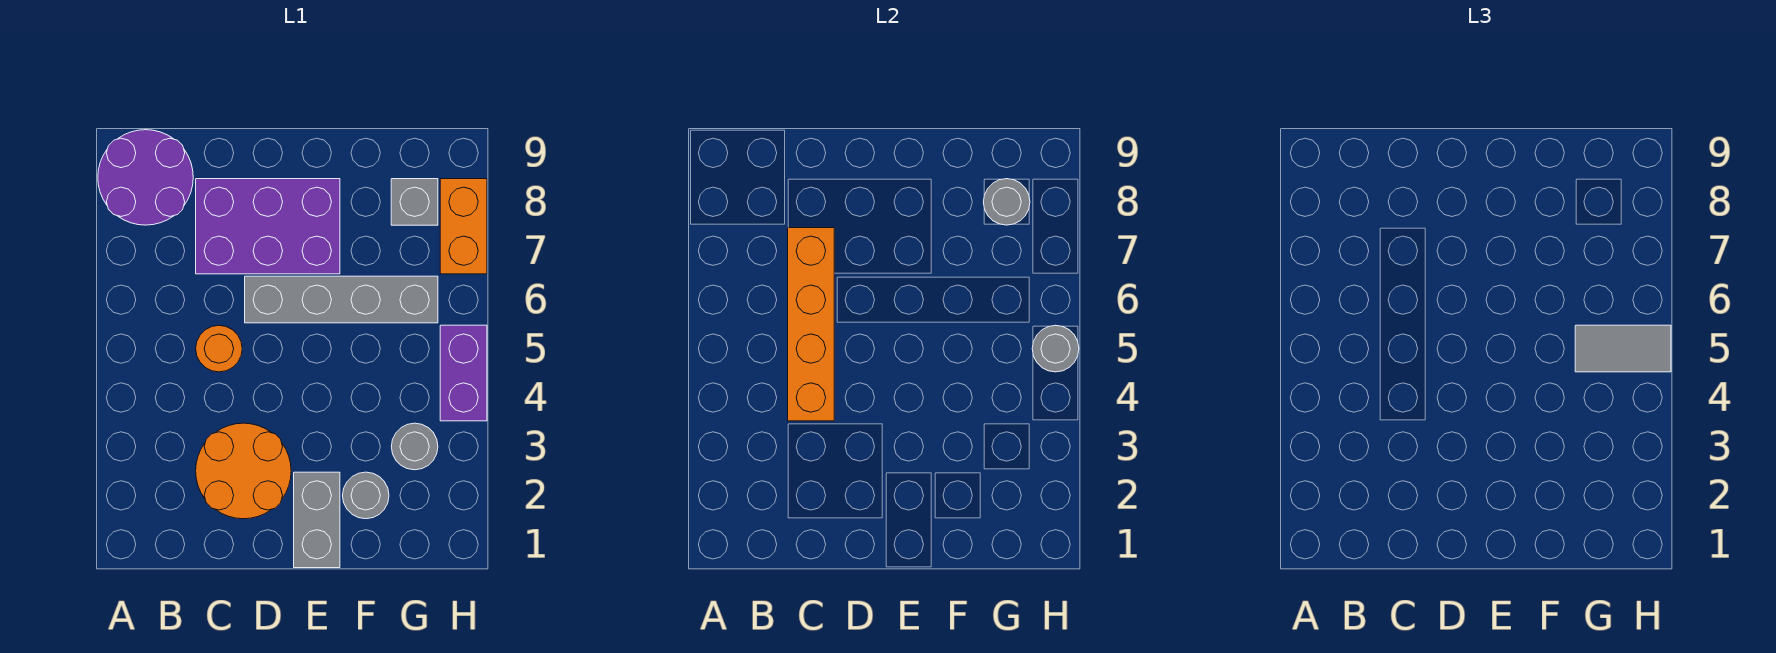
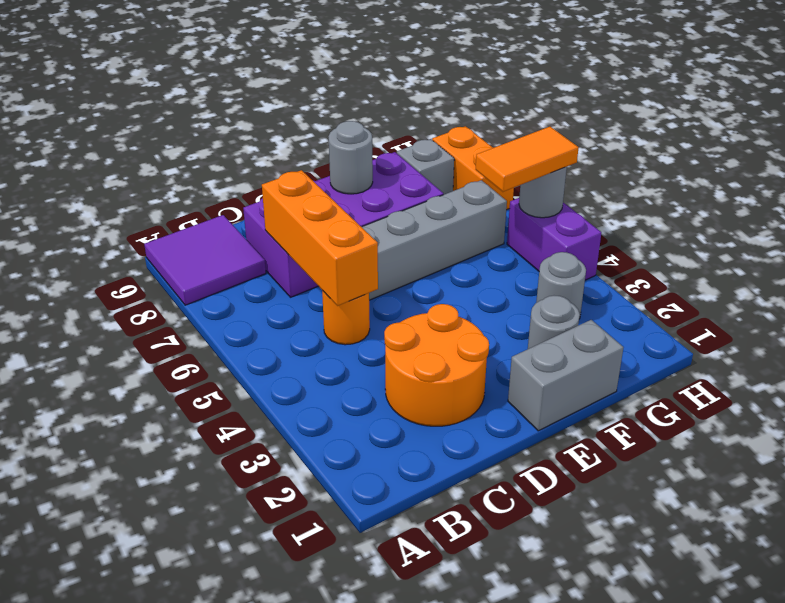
purple round brick A8:B9 level 1 -> purple tile A8:B9 level 1
orange brick C4:C7 level 2 -> orange brick C5:C7 level 2
purple brick C7:E8 level 1 -> purple brick C7:F8 level 1
grey brick E1:E2 level 1 -> grey brick E1:F1 level 1
grey tile G5:H5 level 3 -> orange tile G5:H5 level 3
grey round brick G8 level 2 -> grey round brick E8 level 2

